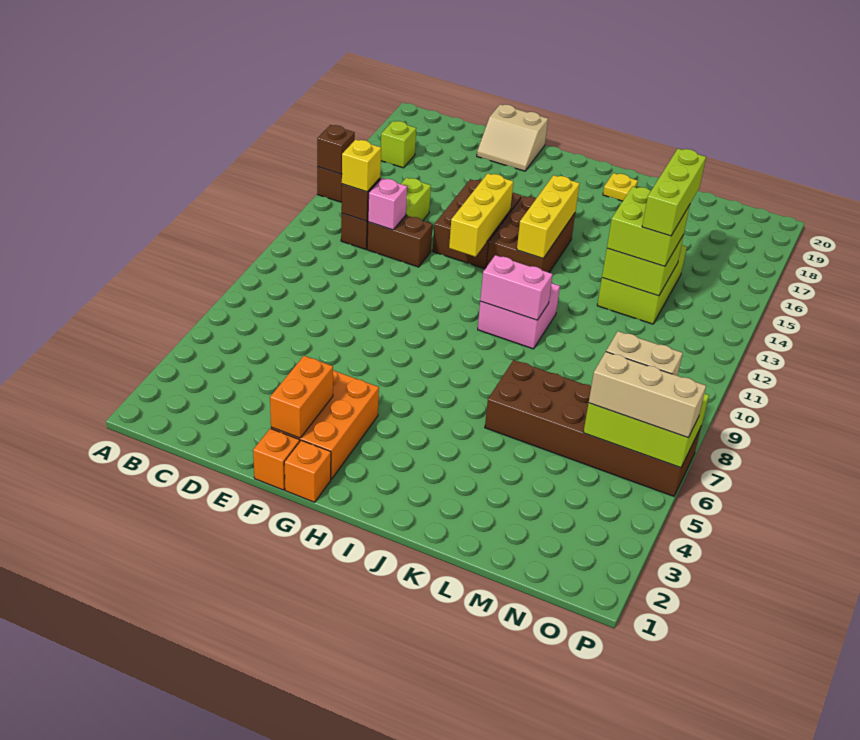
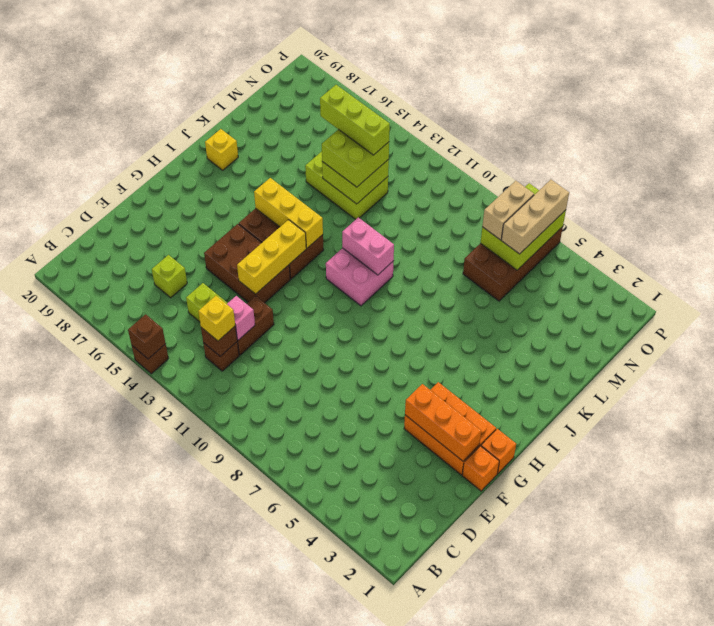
lime brick B17 level 1 -> lime brick D16 level 1
tan slope E19:F20 level 1 top 20 -> none
orange brick F2:F3 level 2 -> orange brick F2:F4 level 2
yellow brick G12:G14 level 2 -> yellow brick F13:H13 level 2
pink brick I10:J10 level 2 -> pink brick J10:J11 level 2
yellow plate J19 level 1 -> yellow brick J19 level 1
brown brick K6:P7 level 1 -> brown brick M6:P7 level 1

